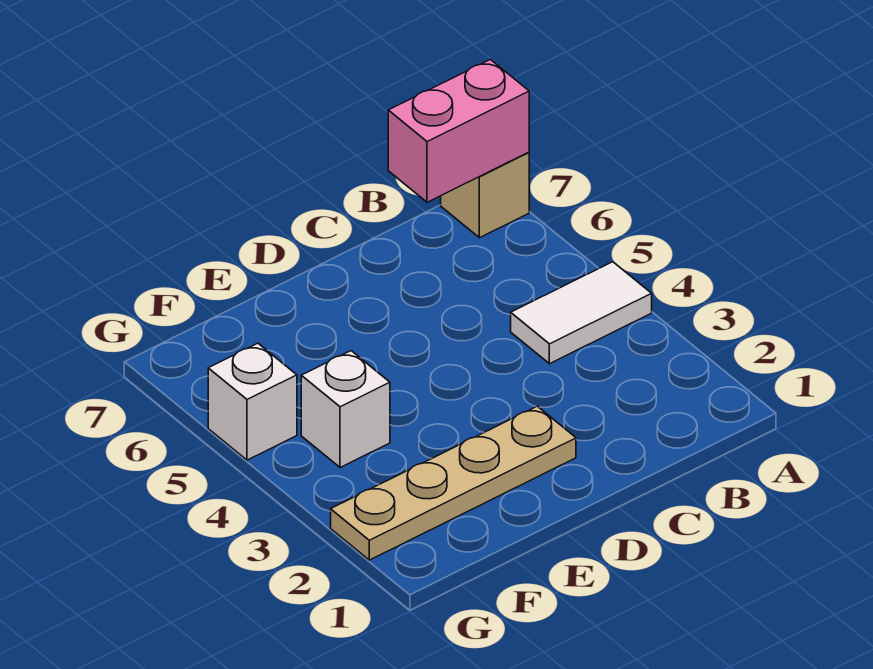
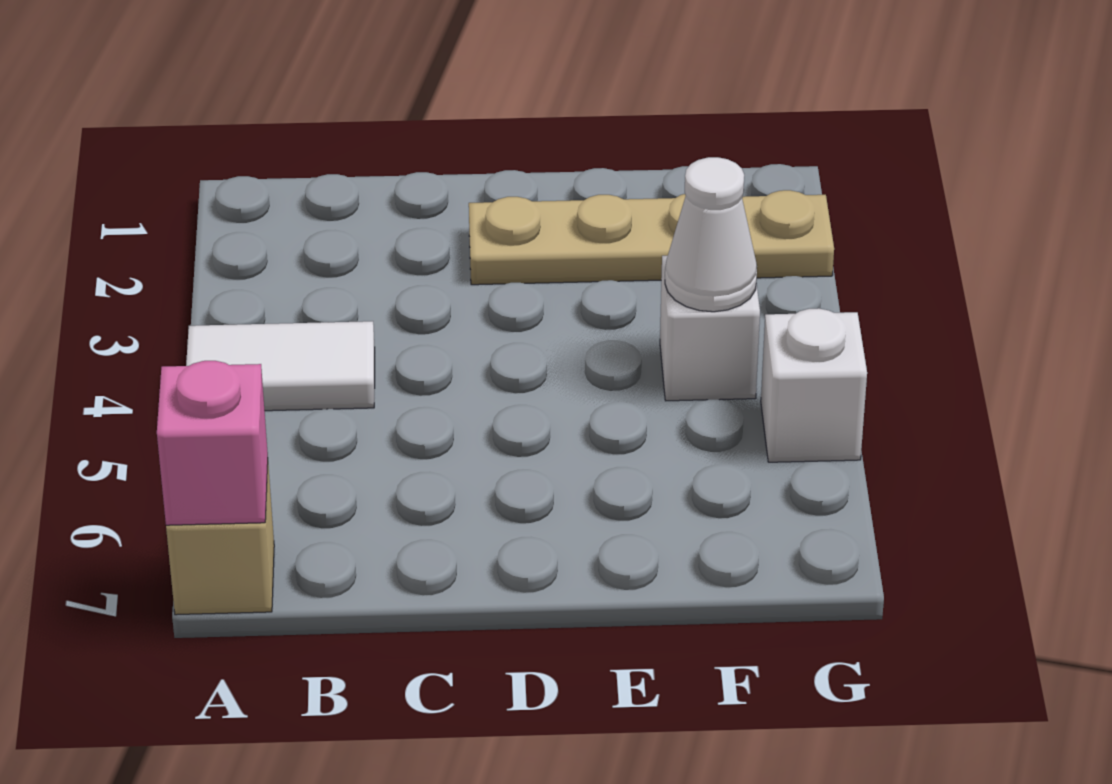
pink brick A7:B7 level 2 -> pink brick A7 level 2
none -> white cone F4 level 2

